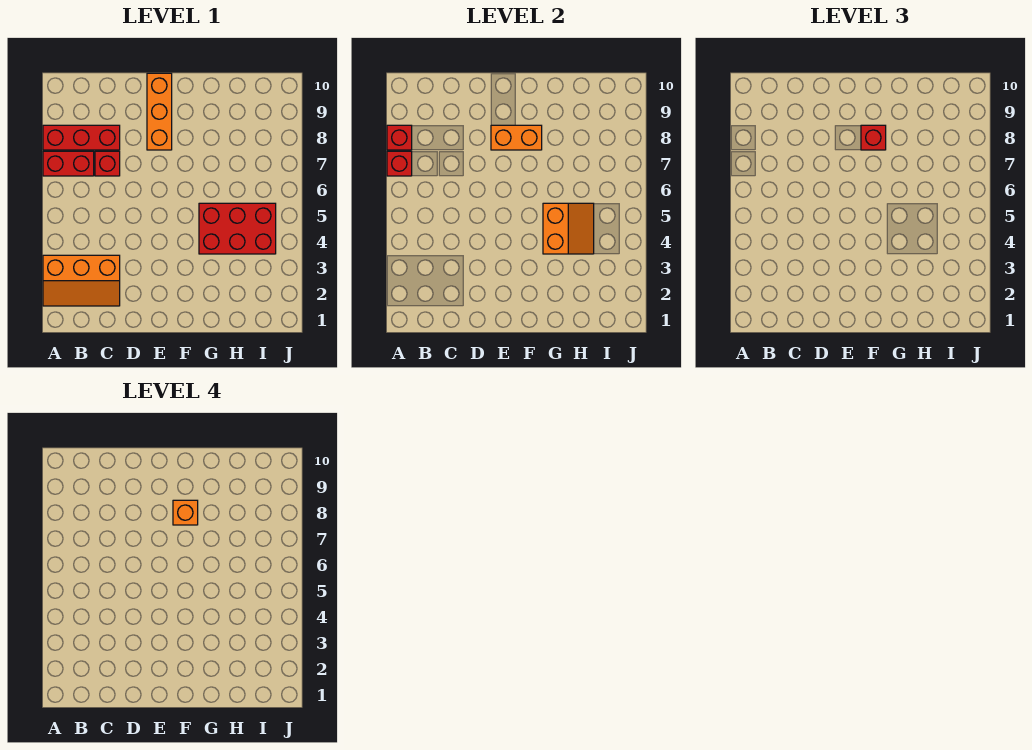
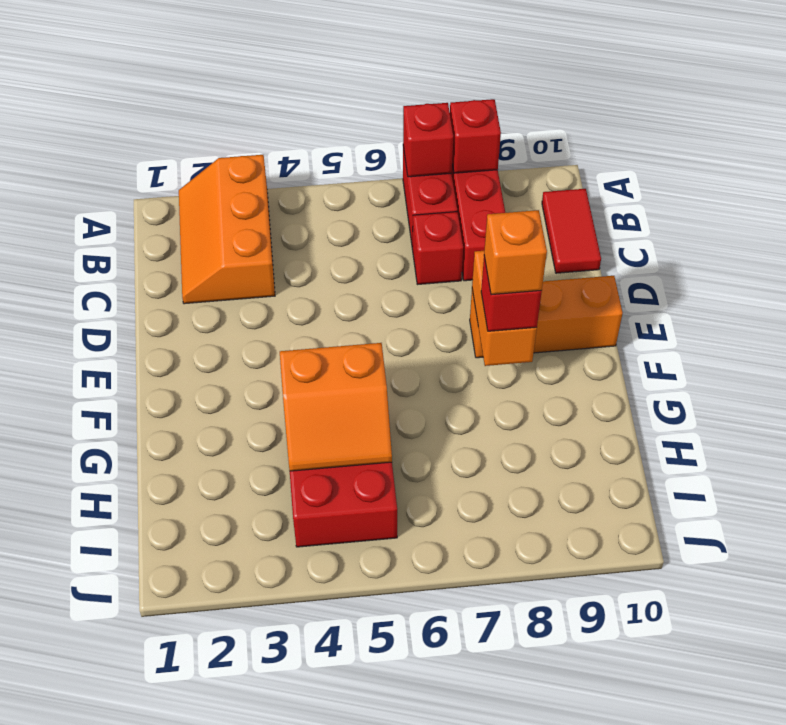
none -> red tile B10:C10 level 1

